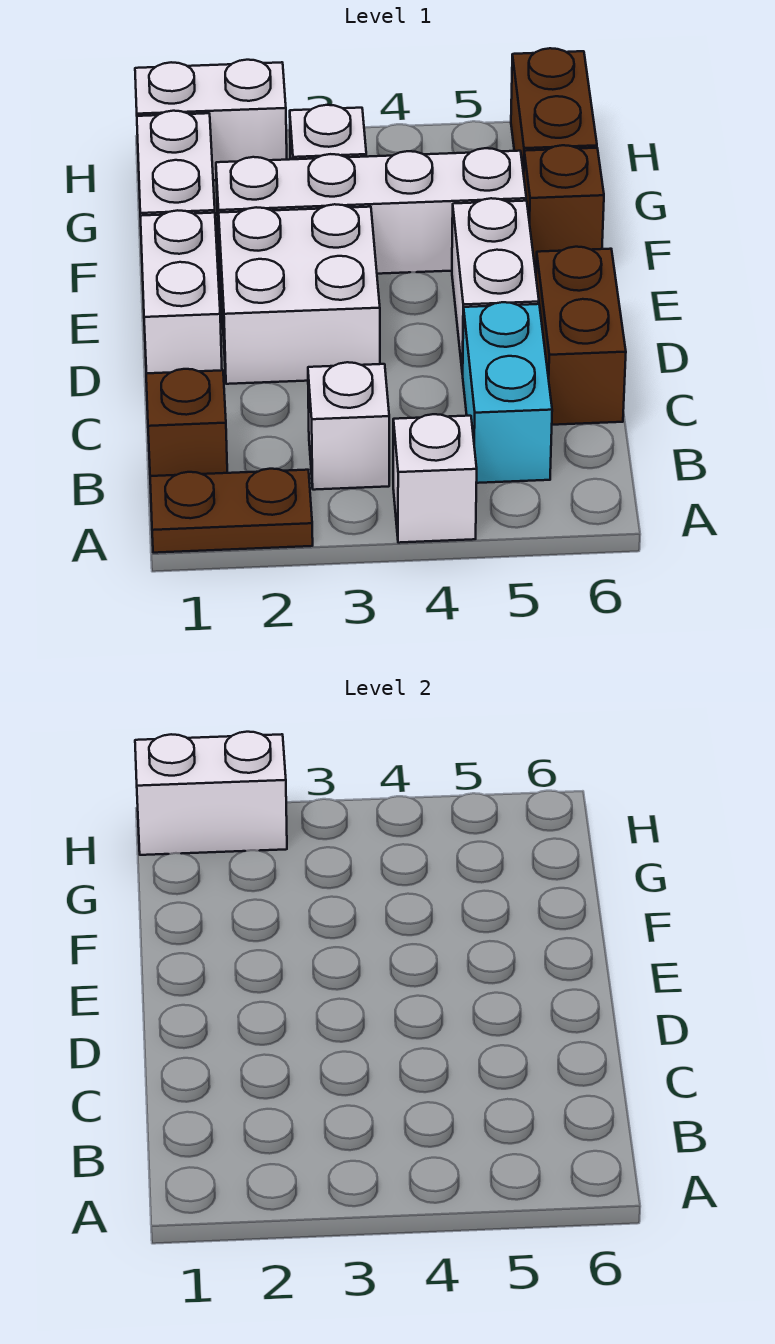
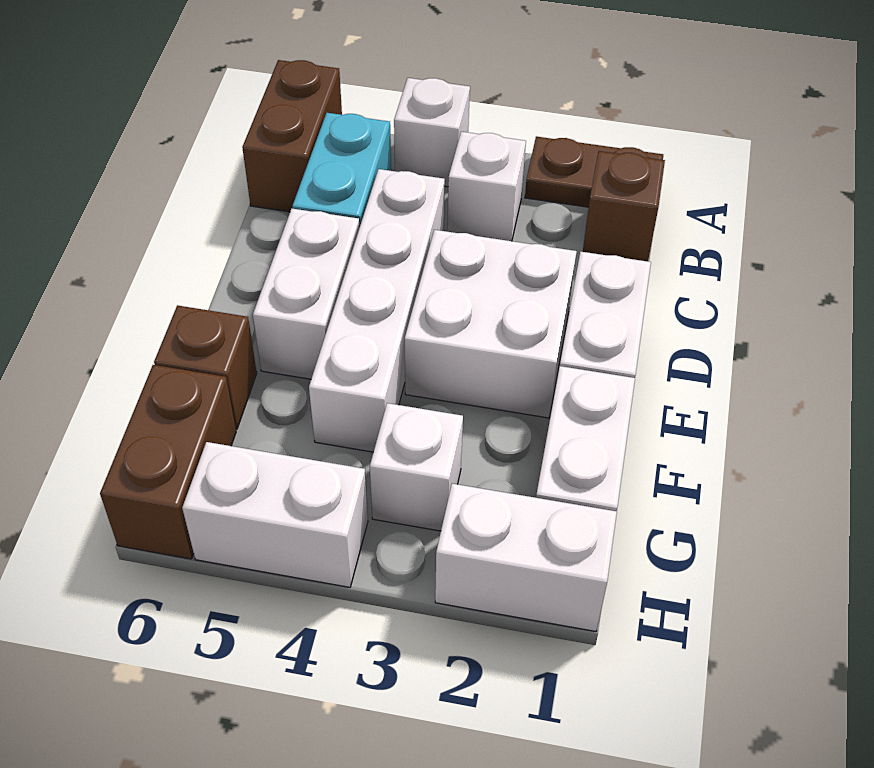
brown brick C6:D6 level 1 -> brown brick A6:B6 level 1
white brick F2:F5 level 1 -> white brick C4:F4 level 1
white brick H1:H2 level 2 -> white brick H4:H5 level 1

